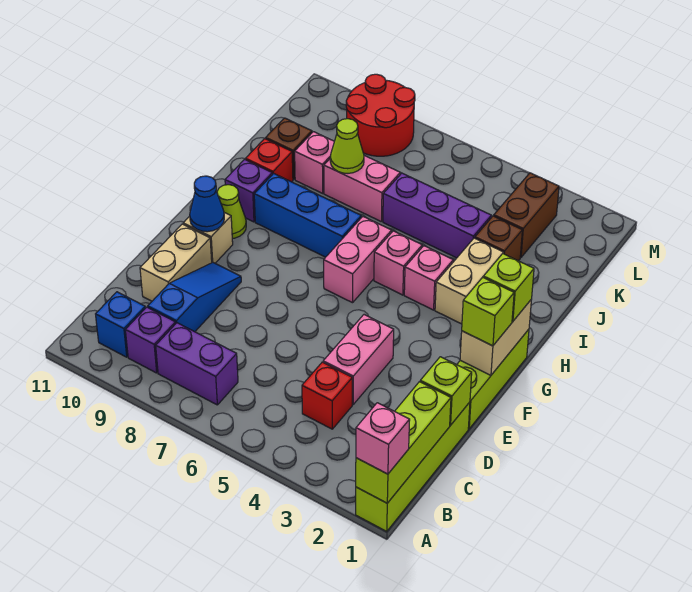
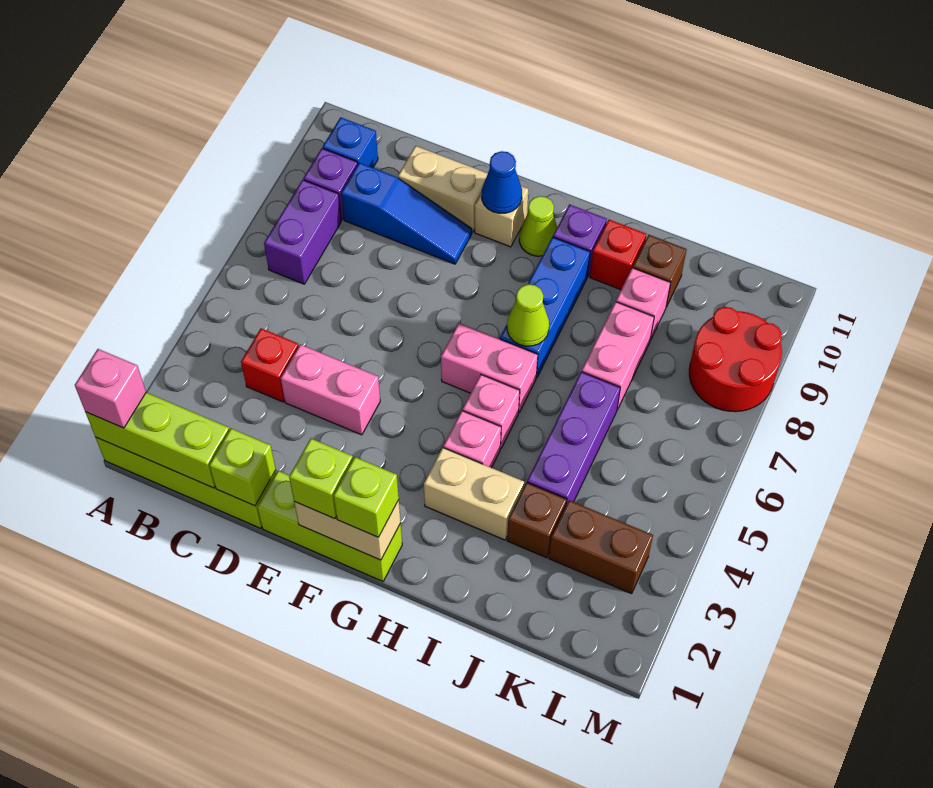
lime cone J8 level 2 -> lime cone H7 level 2

